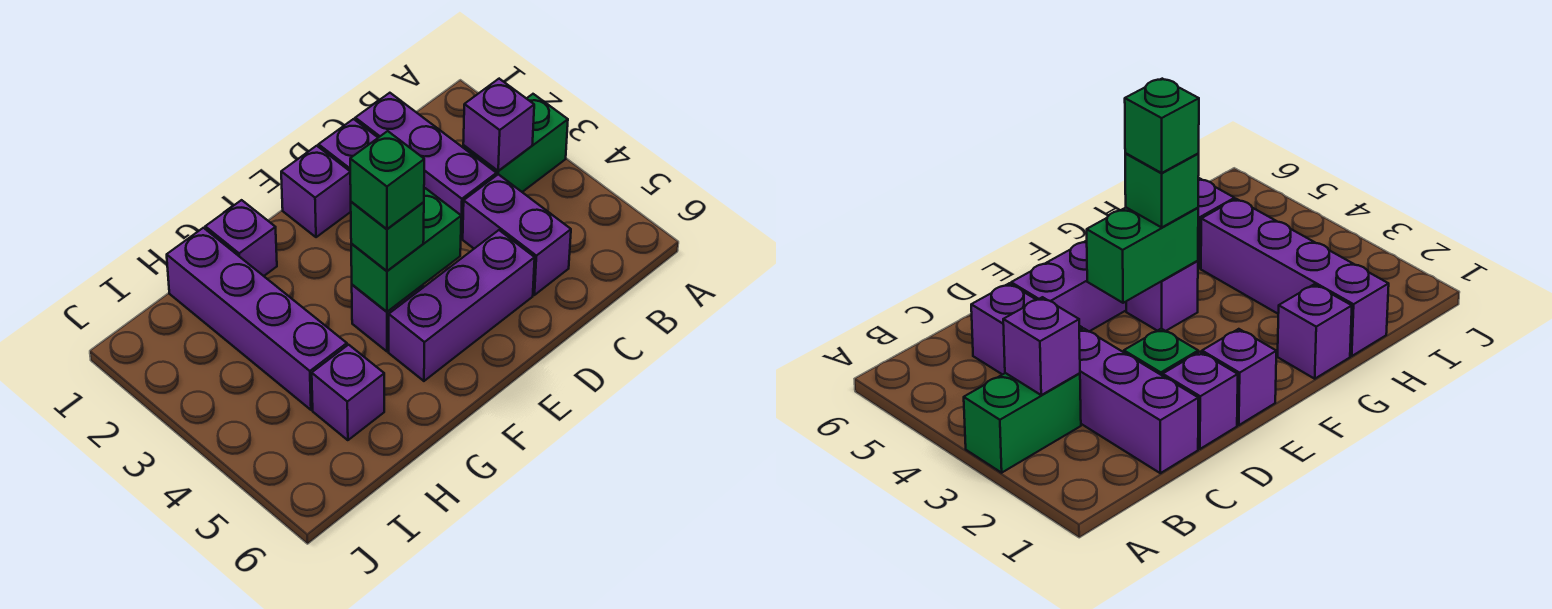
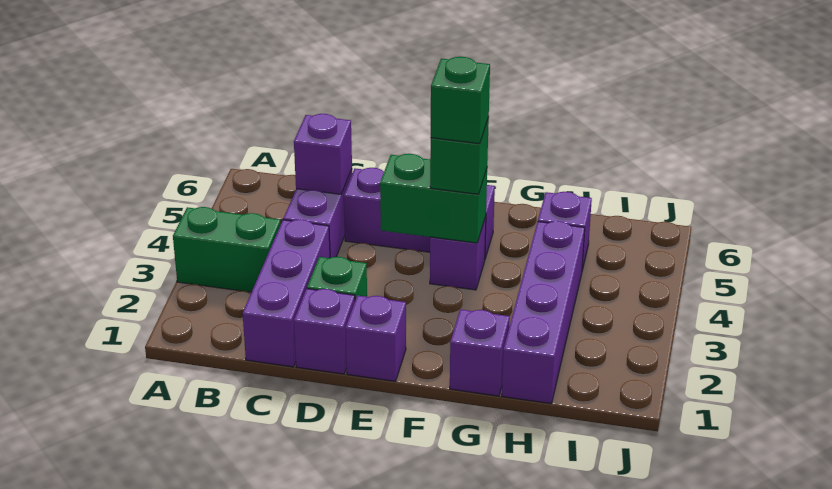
purple brick B3 level 2 -> purple brick C5 level 2

